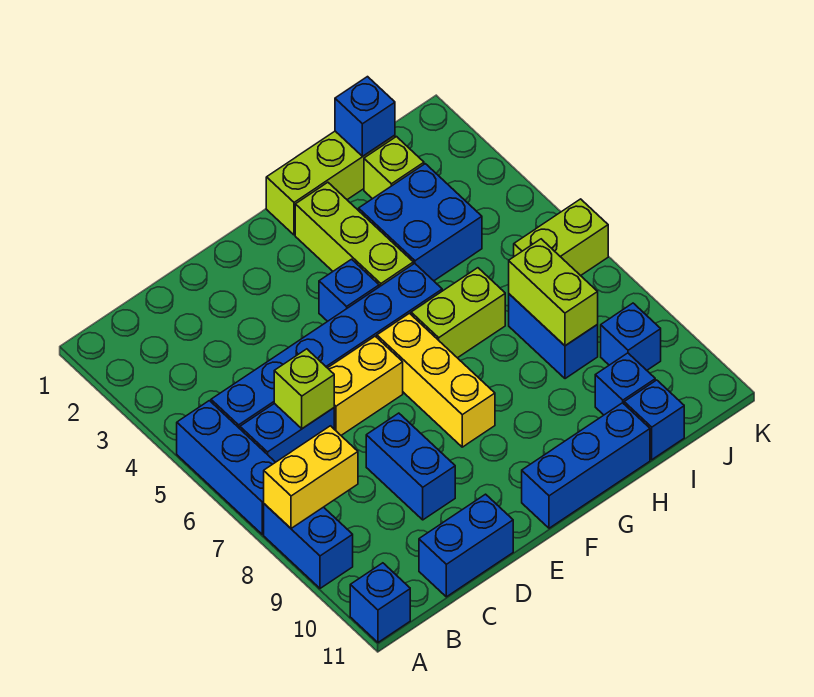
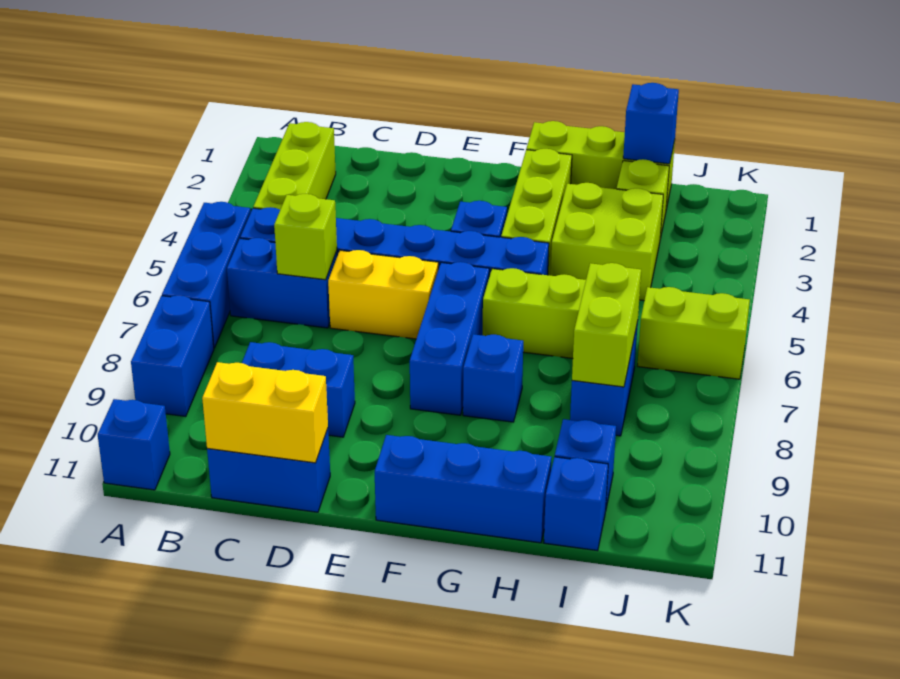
yellow brick A8:B8 level 2 -> yellow brick C11:D11 level 2
none -> lime brick B2:B4 level 1
blue brick D8:D9 level 1 -> blue brick C9:D9 level 1
yellow brick F6:F8 level 1 -> blue brick F6:F8 level 1
blue brick H3:I4 level 1 -> lime brick H3:I4 level 1
blue brick J9 level 1 -> blue brick G8 level 1

